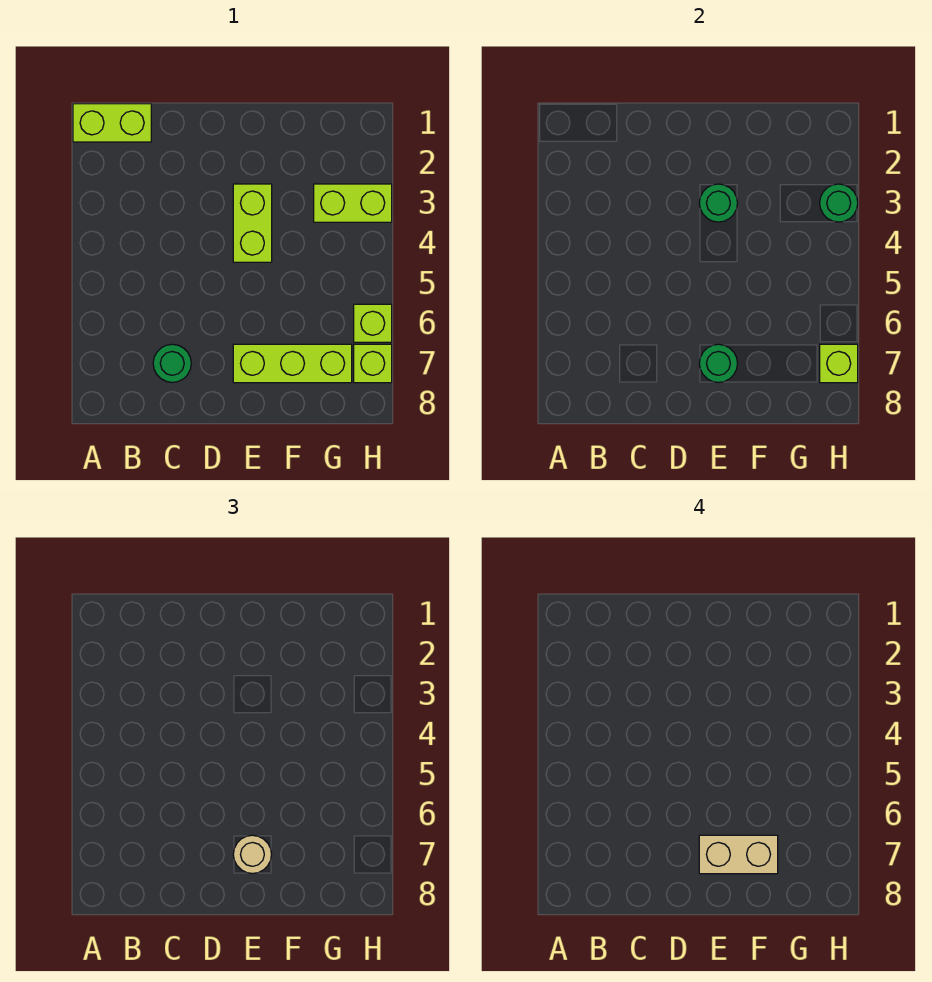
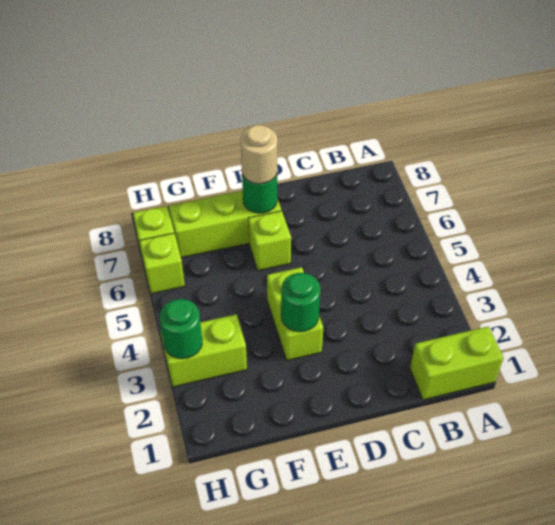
green round brick C7 level 1 -> none
tan brick E7:F7 level 4 -> none
lime brick H7 level 2 -> lime brick E6 level 1

